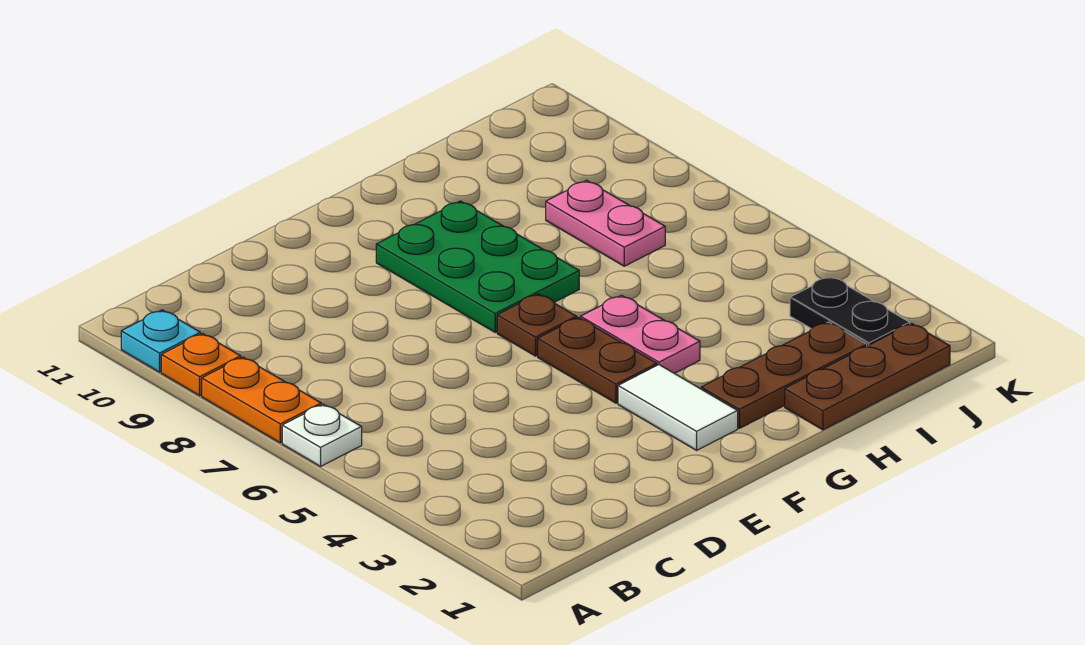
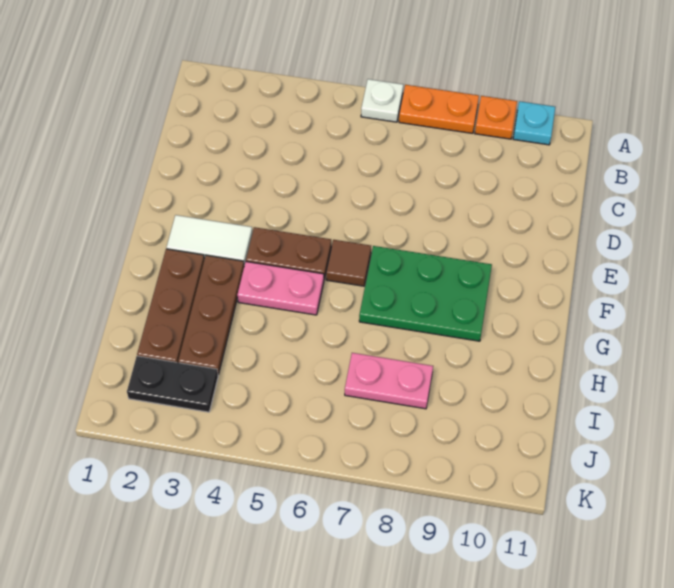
brown plate F6 level 1 -> brown tile F6 level 1
brown plate H1:J1 level 1 -> brown plate G3:I3 level 1

